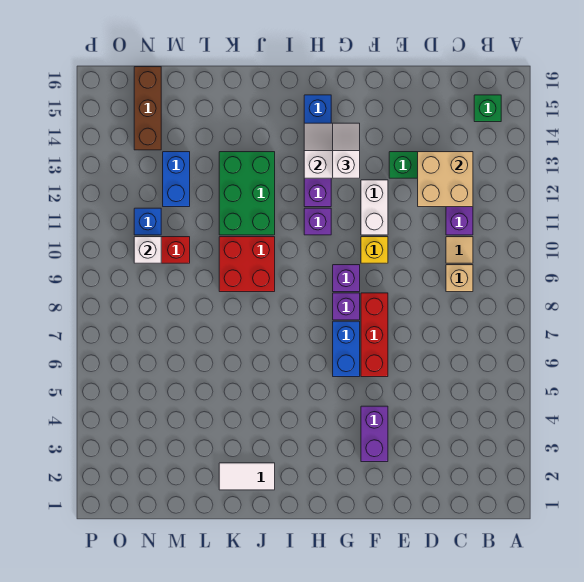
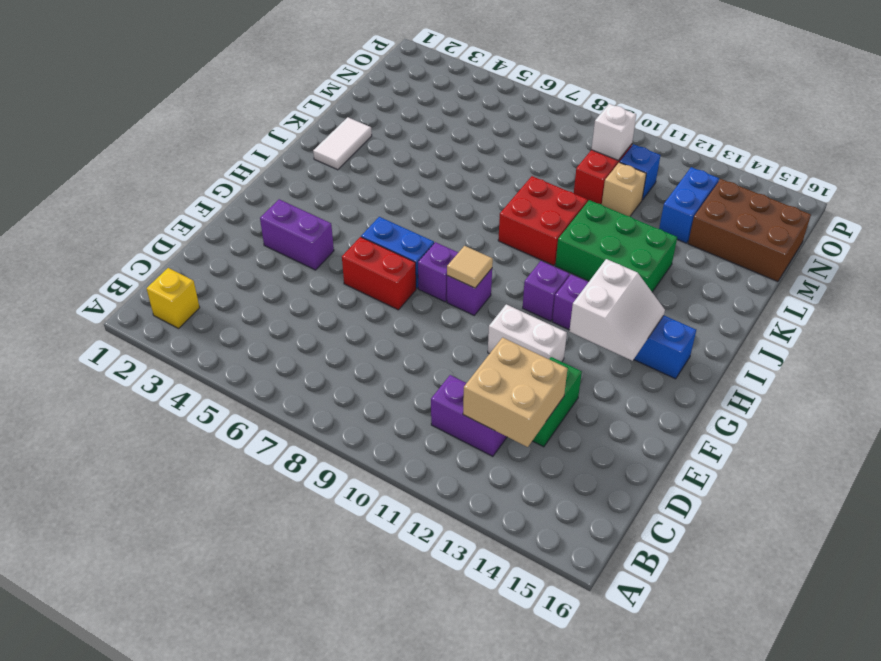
green brick B15 level 1 -> none
tan brick C9 level 1 -> tan brick M11 level 1
tan tile C10 level 1 -> tan tile G9 level 2
red brick F6:F8 level 1 -> red brick F6:F7 level 1
yellow brick F10 level 1 -> yellow brick B2 level 1
white slope G13:G14 level 3 top 13 -> none
blue brick M12:M13 level 1 -> blue brick M13:N13 level 1
brown brick N14:N16 level 1 -> brown brick M14:N16 level 1

